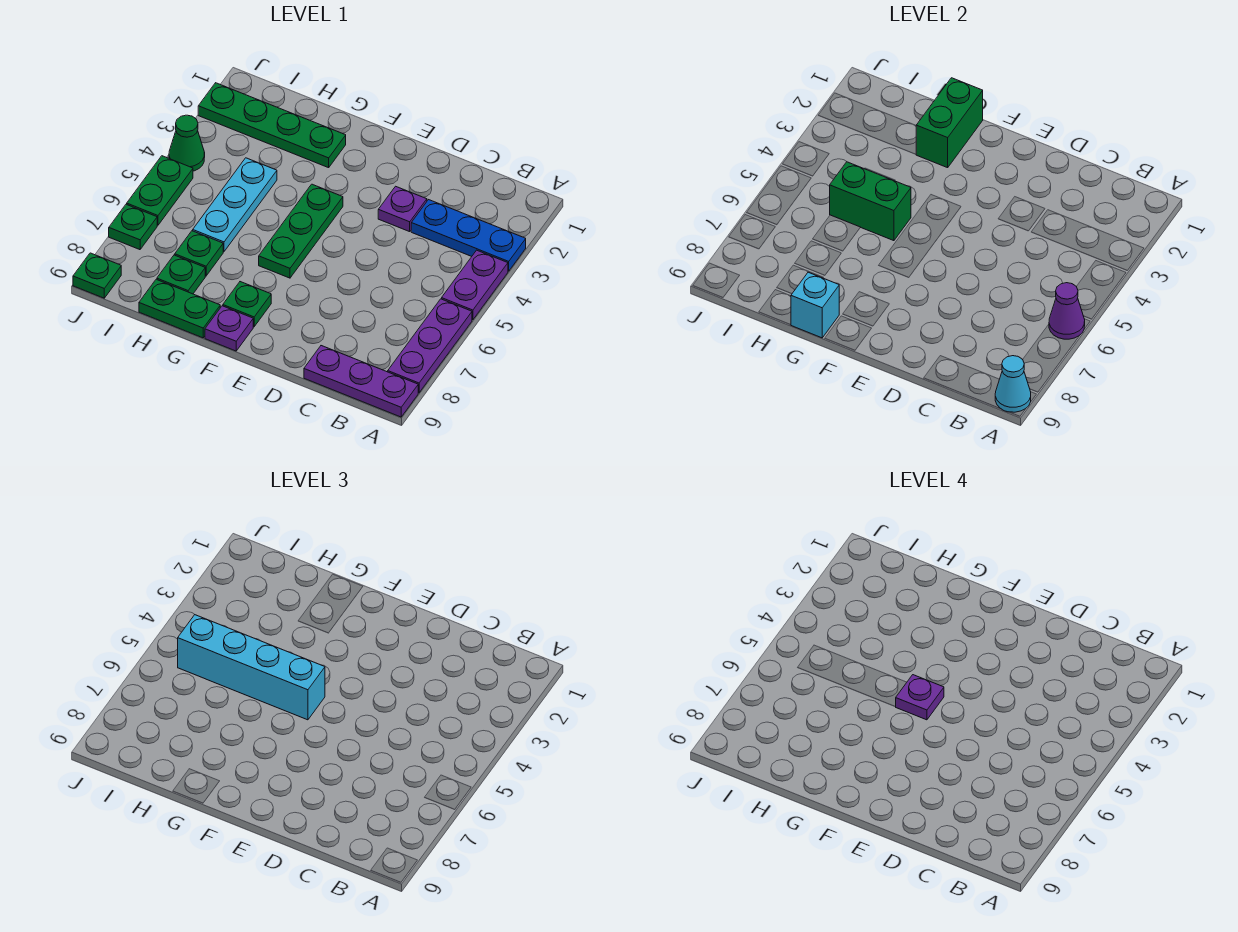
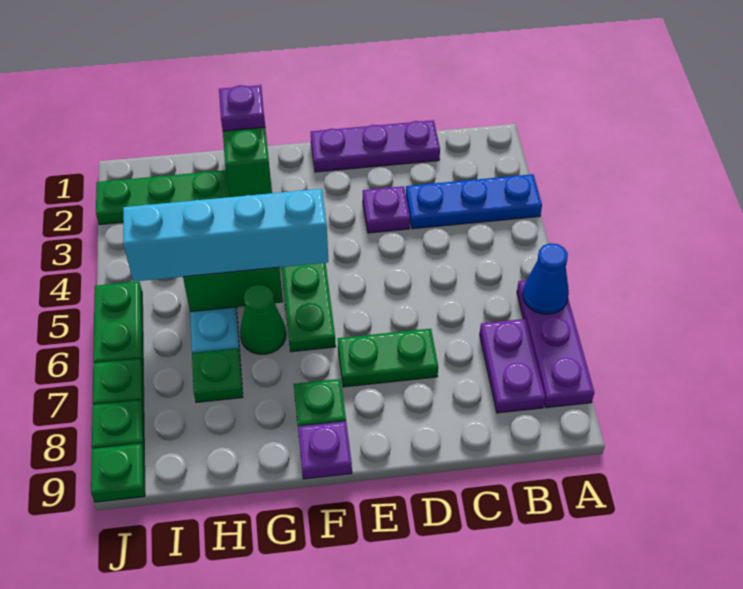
purple plate A4:A5 level 1 -> purple plate B7:B8 level 1
purple cone A6 level 2 -> blue cone A6 level 2
purple plate A9:C9 level 1 -> purple plate C1:E1 level 1
cyan cone A9 level 2 -> none
purple plate F5 level 4 -> purple plate G1 level 3
green plate G9:H9 level 1 -> green plate D7:E7 level 1
cyan brick G9 level 2 -> none
green plate H8 level 1 -> green plate J8 level 1
green cone J4 level 1 -> green cone G6 level 1

